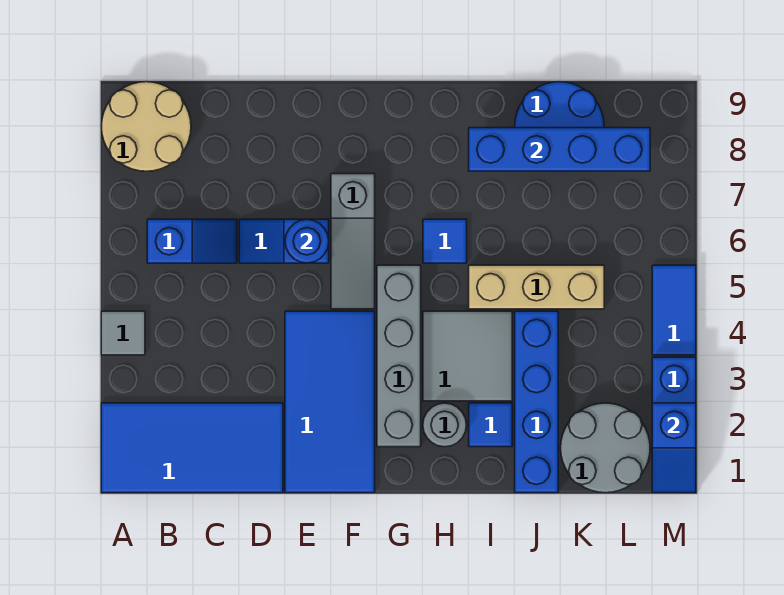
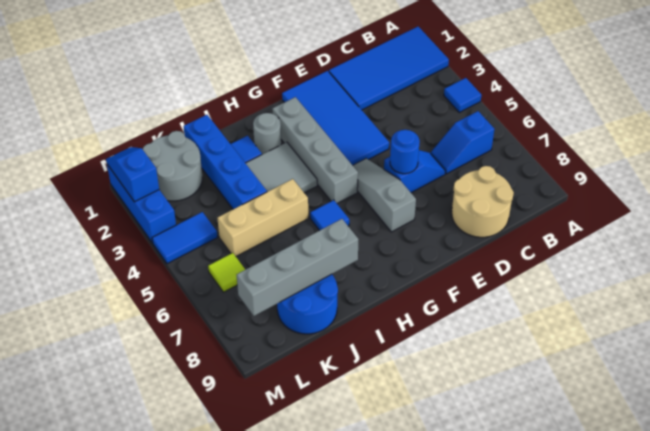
grey tile A4 level 1 -> blue tile A4 level 1
tan round brick A8:B9 level 1 -> tan round brick C8:D9 level 1
blue brick I8:L8 level 2 -> grey brick I8:L8 level 2
none -> lime tile L6 level 1
blue tile M4:M5 level 1 -> blue tile L4:M4 level 1

